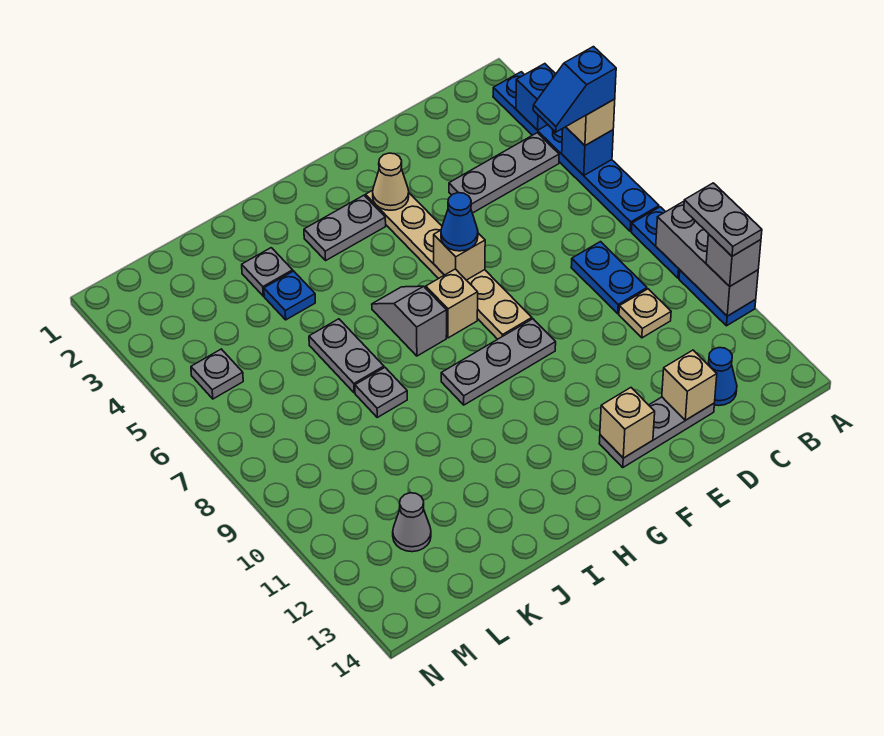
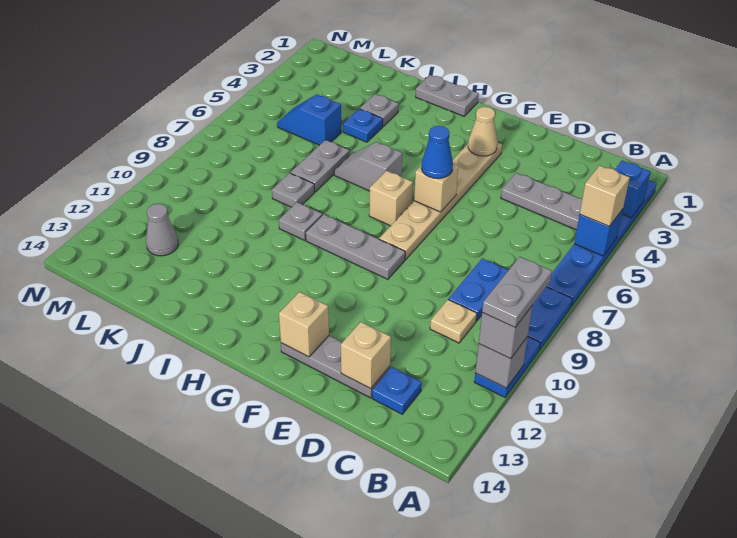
blue slope A5:B5 level 4 top A -> blue slope K5:L5 level 1 top K
grey brick A9:A11 level 2 -> grey brick A11 level 2
blue cone C13 level 1 -> blue plate C13 level 1
grey plate G3:H3 level 1 -> grey plate H1:I1 level 1
grey slope H6:H7 level 1 top 7 -> grey slope H6:I6 level 1 top H
grey plate M5 level 1 -> grey plate I9 level 1

